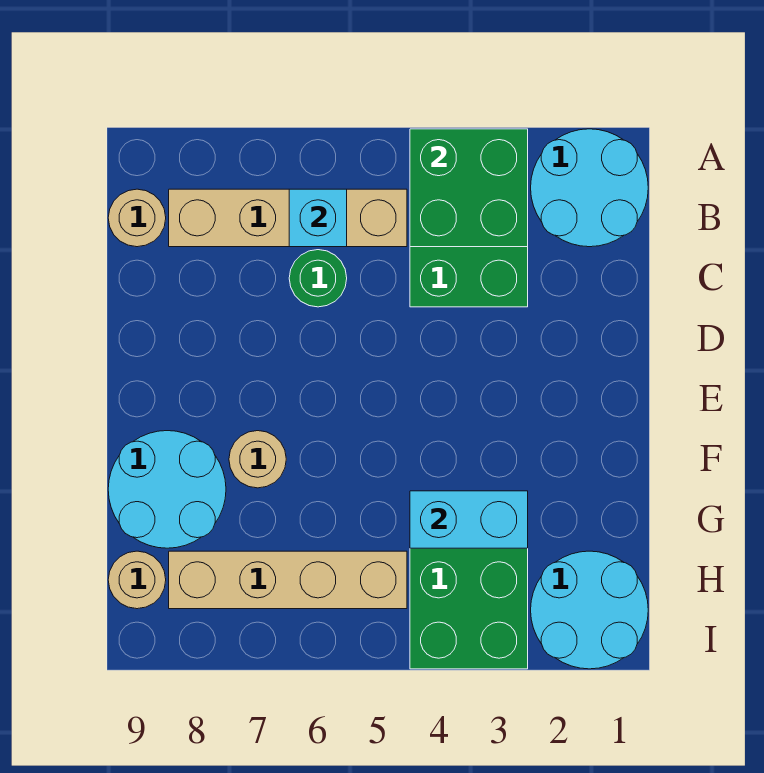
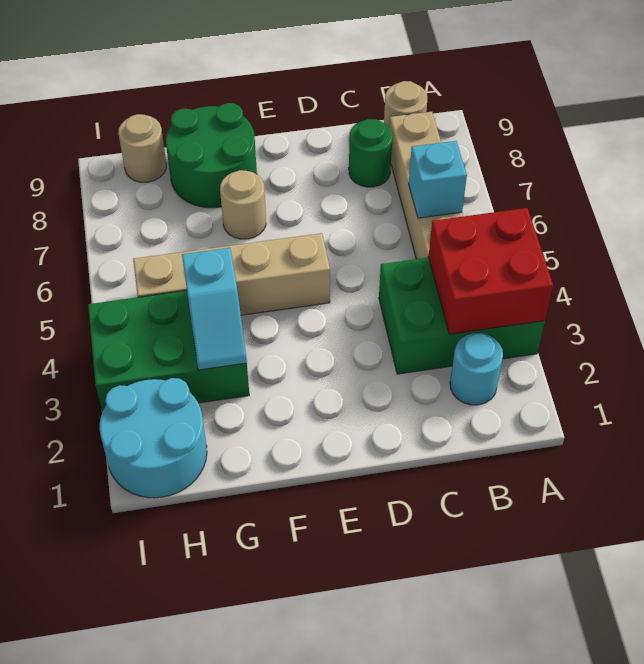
cyan round brick A1:B2 level 1 -> cyan round brick B2 level 1
green brick A3:B4 level 2 -> red brick A3:B4 level 2
green round brick C6 level 1 -> green round brick C8 level 1
cyan round brick F8:G9 level 1 -> green round brick F8:G9 level 1
cyan brick G3:G4 level 2 -> cyan slope G3:G4 level 2 top 4
tan brick H5:H8 level 1 -> tan brick E5:H5 level 1

